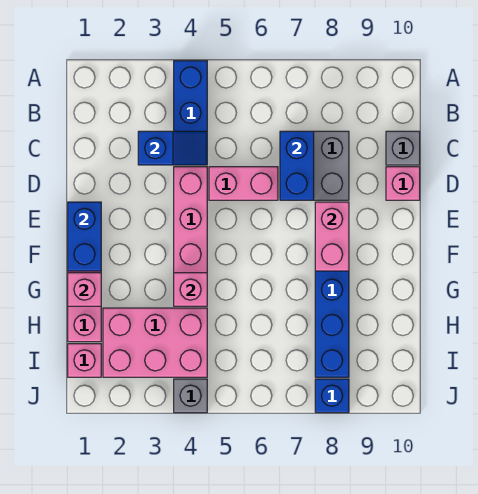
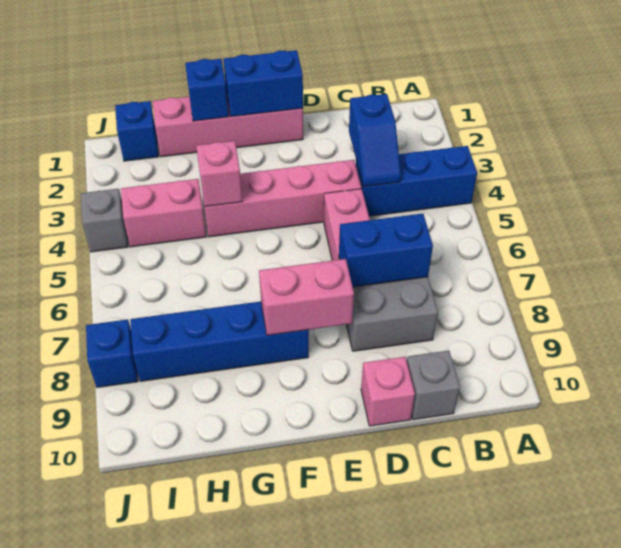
pink brick G1 level 2 -> blue brick G1 level 2
pink brick H2:I4 level 1 -> pink brick H4:I4 level 1
pink brick I1 level 1 -> blue brick I1 level 1

